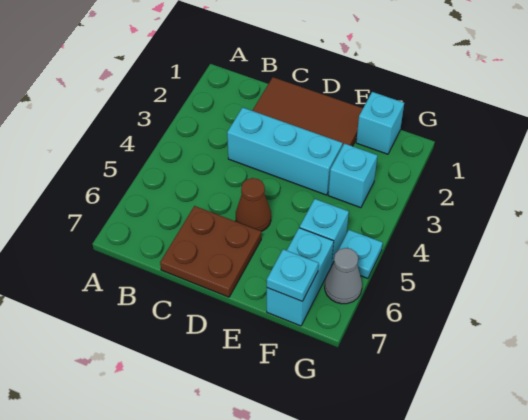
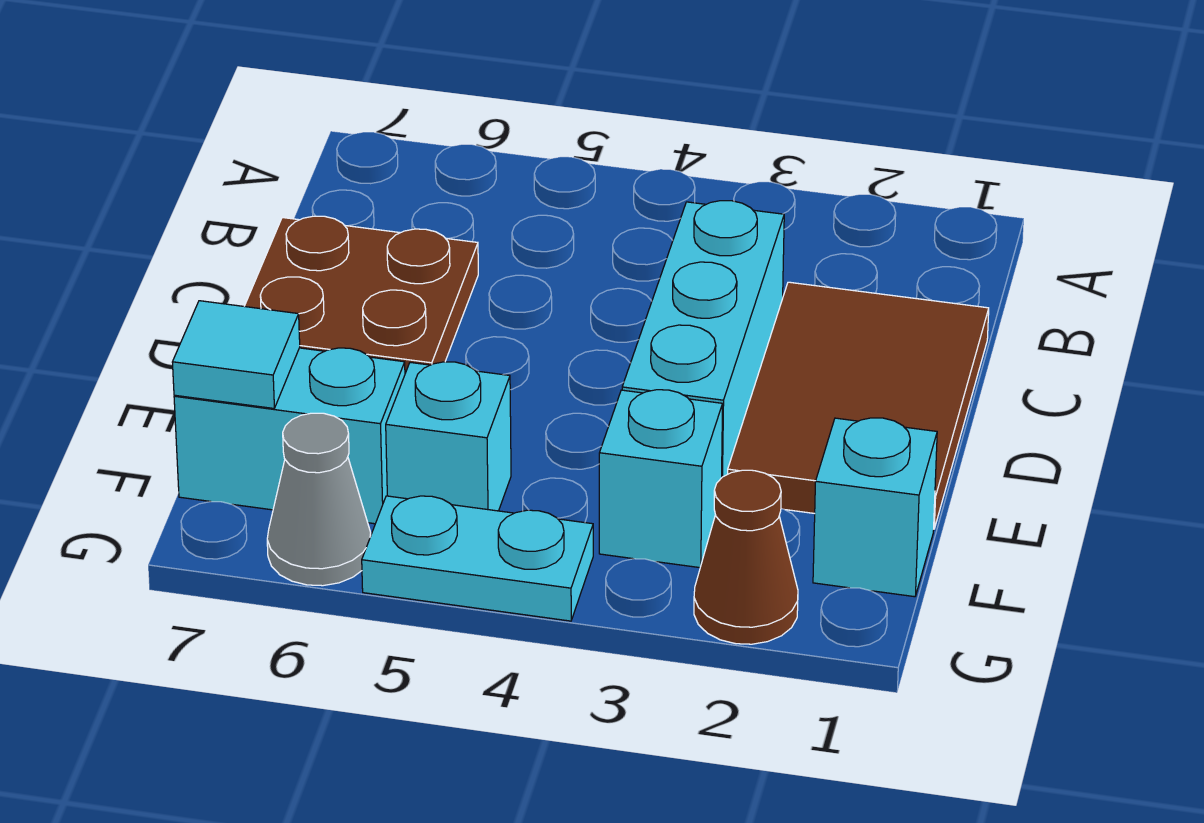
brown cone D5 level 1 -> brown cone G2 level 1
cyan plate F7 level 2 -> cyan tile F7 level 2
cyan plate G5 level 1 -> cyan plate G4:G5 level 1

